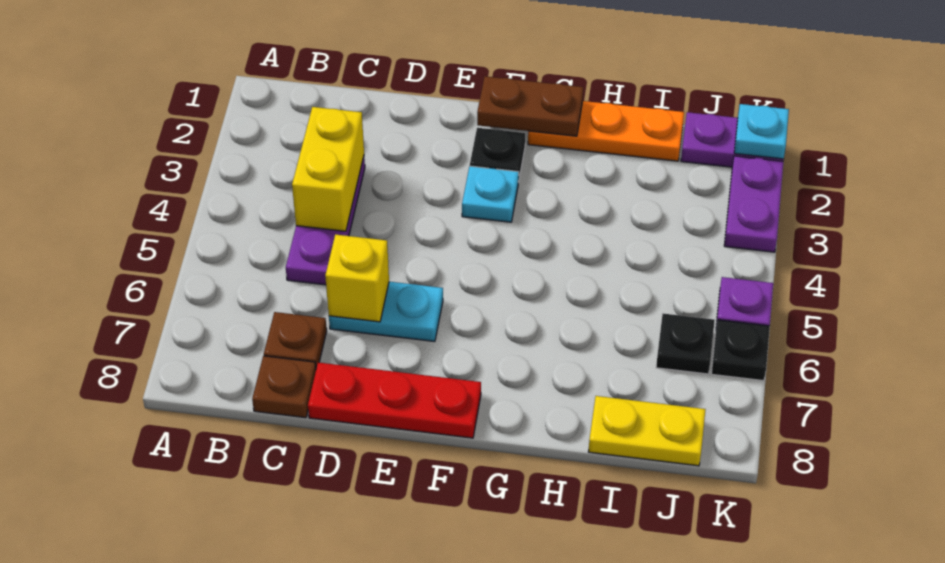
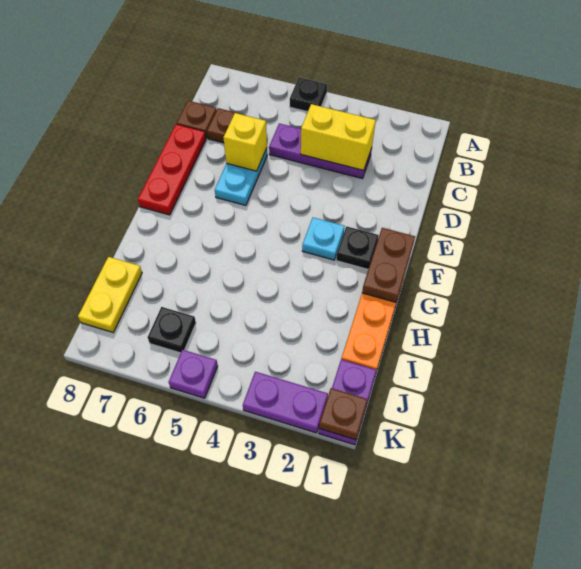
cyan plate K1 level 2 -> brown plate K1 level 2
black plate K6 level 1 -> black plate A5 level 1

